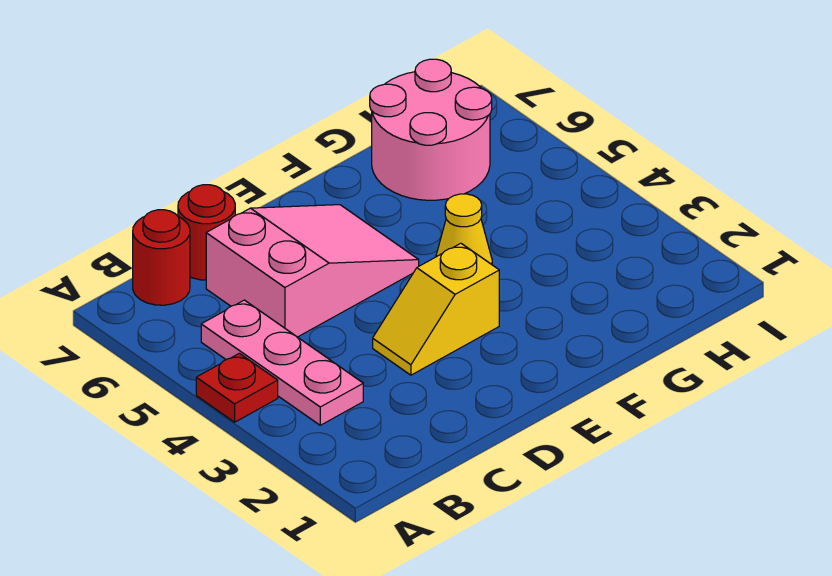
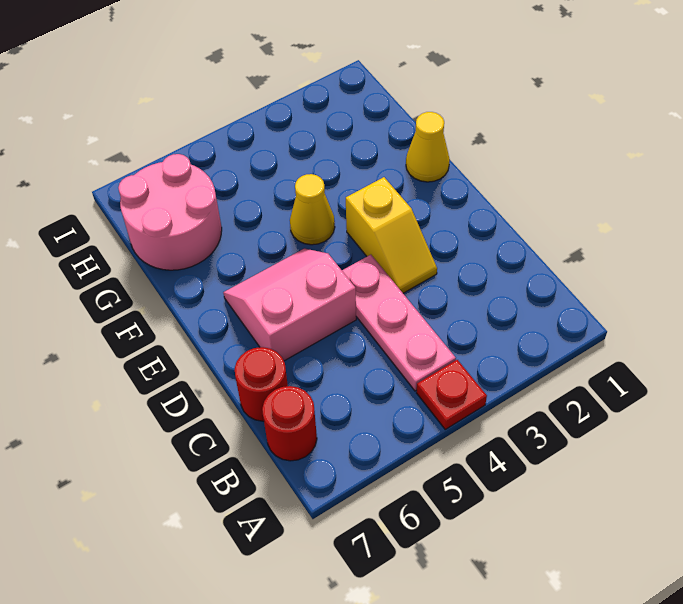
pink plate B3:B5 level 1 -> pink plate B4:D4 level 1
pink slope C5:E6 level 1 top C -> pink slope D5:E6 level 1 top D
none -> yellow cone F1 level 1

